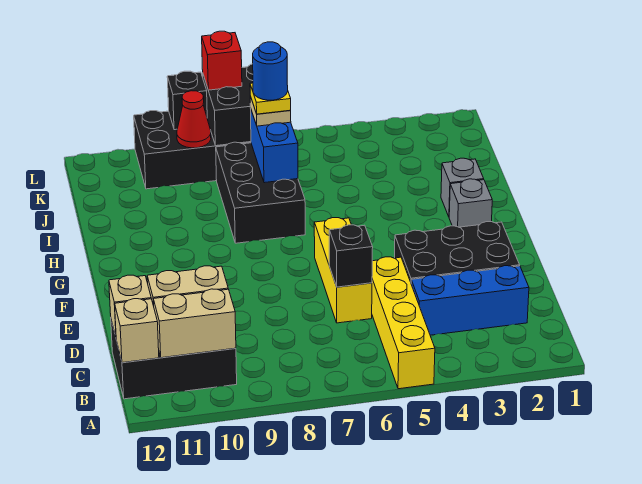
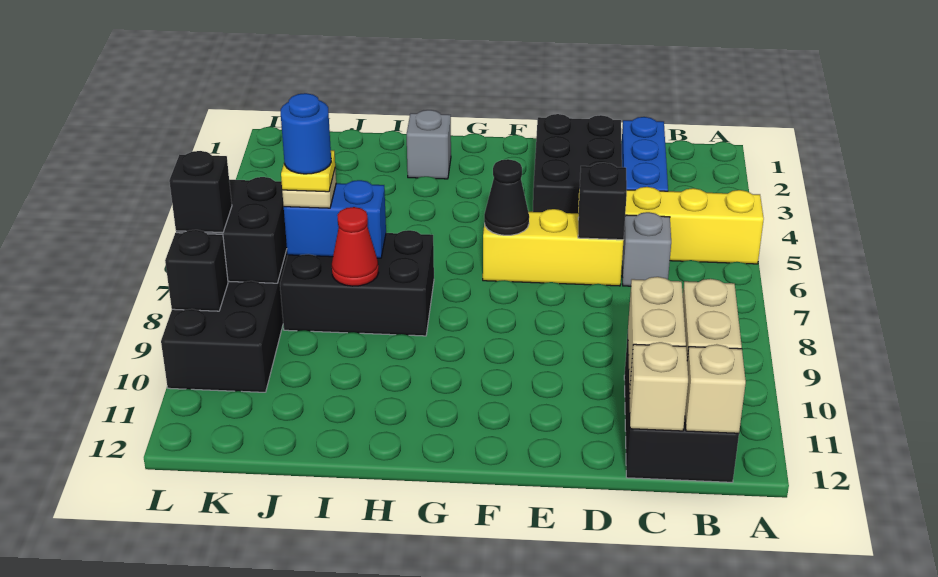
none -> black cone F6 level 2
grey brick G2 level 1 -> grey brick C6 level 1
red cone K9 level 2 -> red cone I8 level 2
red brick L8 level 3 -> black brick L8 level 3

